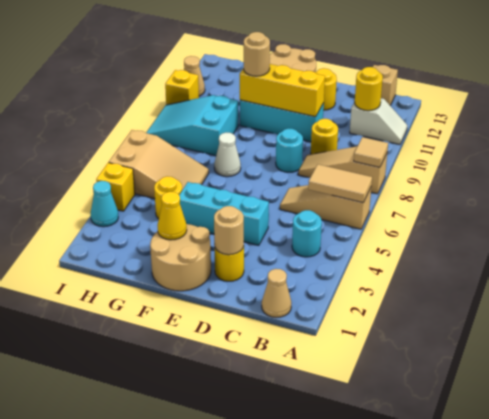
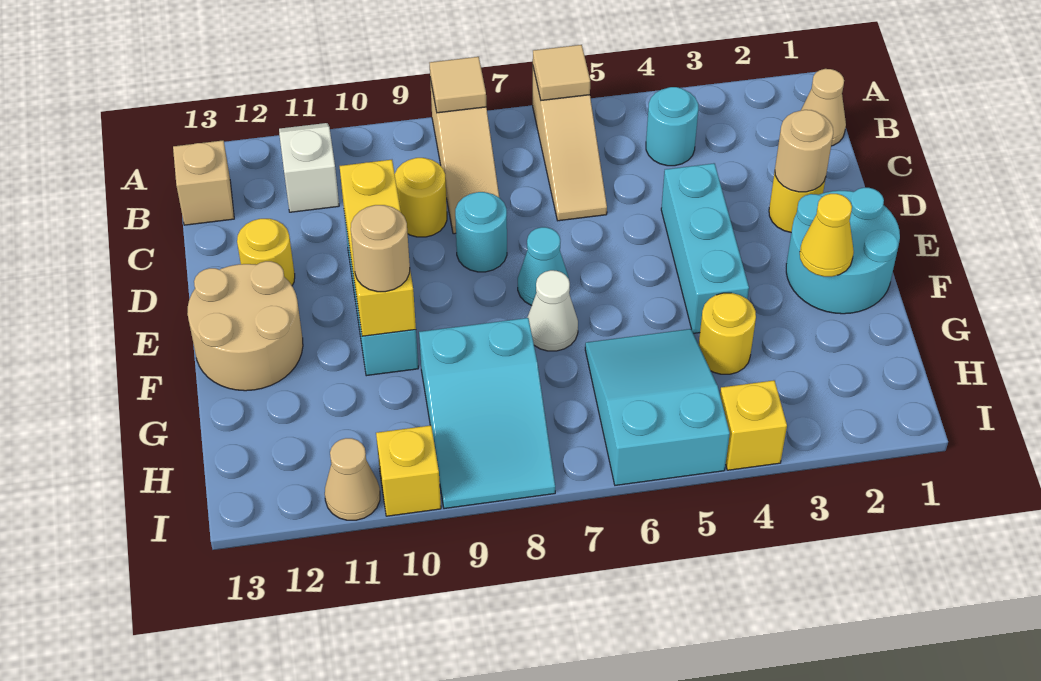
tan tile A6:B6 level 2 -> tan tile A6 level 2
yellow round brick B11 level 2 -> none
tan round brick E1:F2 level 1 -> cyan round brick E1:F2 level 1
tan slope G5:I6 level 1 top I -> cyan slope G5:I6 level 1 top I
cyan cone I3 level 1 -> cyan cone E7 level 1

